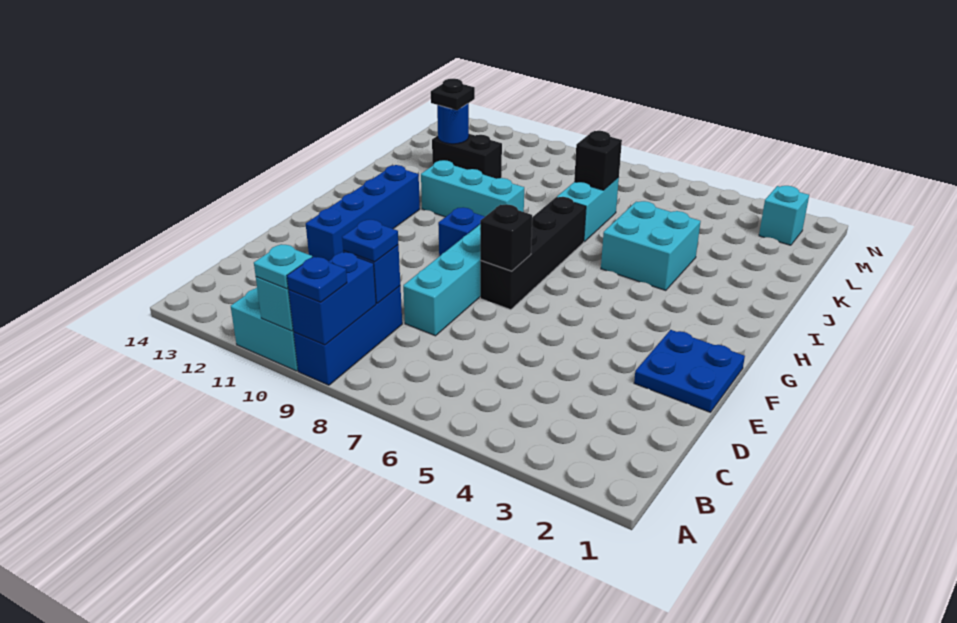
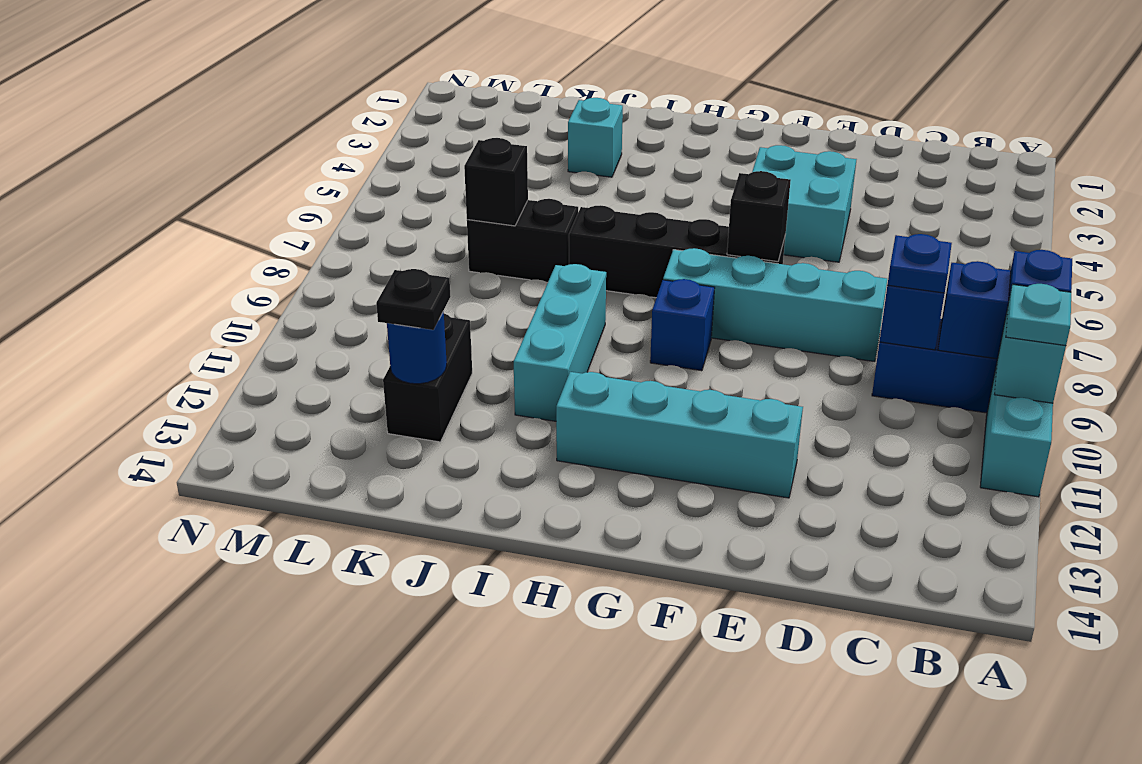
blue plate E1:F2 level 1 -> none
blue brick E12:H12 level 1 -> cyan brick E12:H12 level 1
cyan brick I4:J5 level 1 -> cyan brick E4:F5 level 1
cyan brick J7:K7 level 1 -> black brick J7:K7 level 1
cyan brick M2 level 1 -> cyan brick J3 level 1

